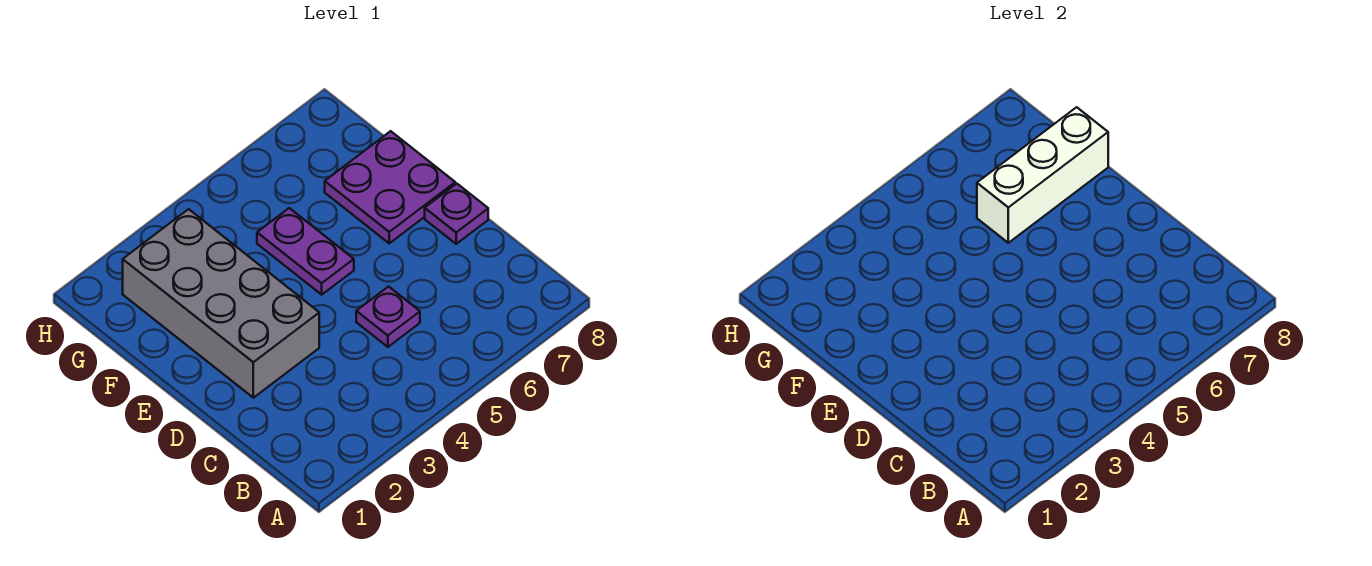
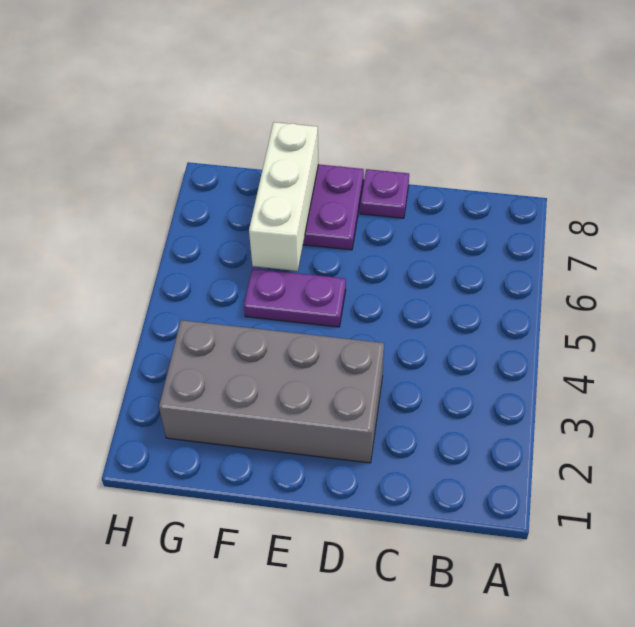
purple plate C5 level 1 -> none

